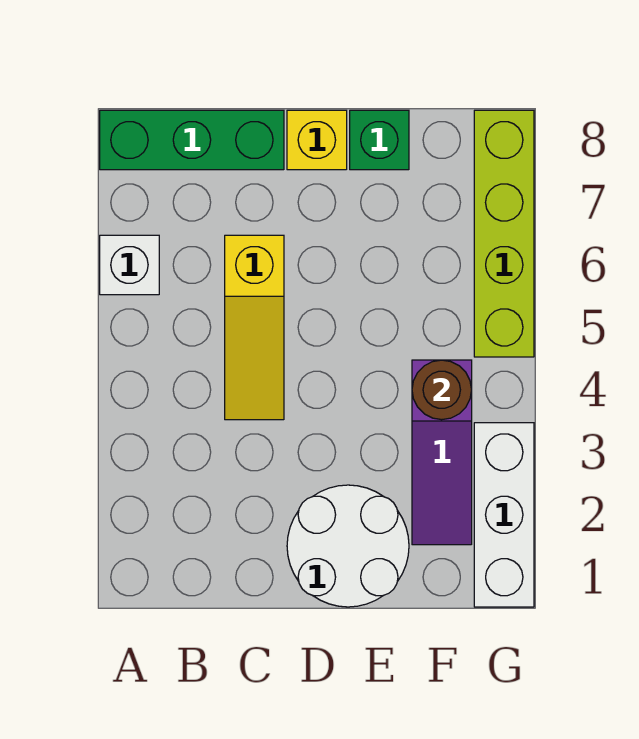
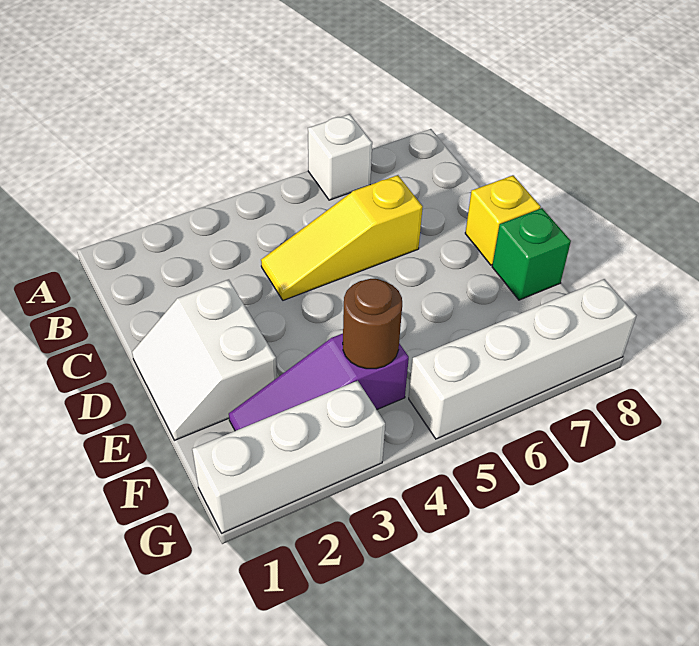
green brick A8:C8 level 1 -> none
white round brick D1:E2 level 1 -> white slope D1:E2 level 1 top 2
lime brick G5:G8 level 1 -> white brick G5:G8 level 1

